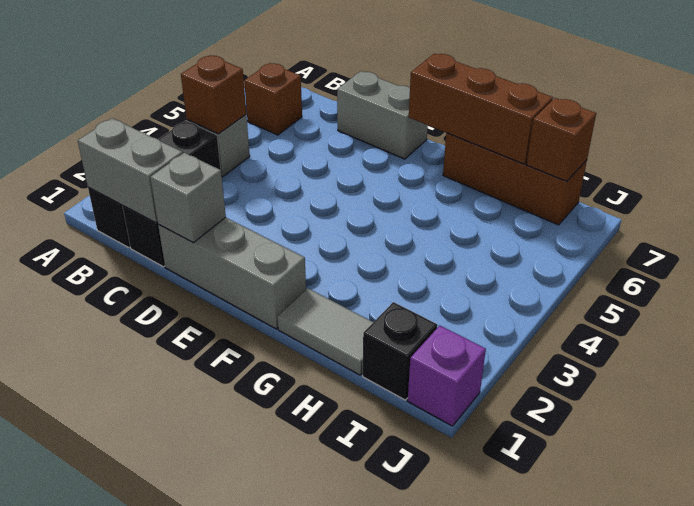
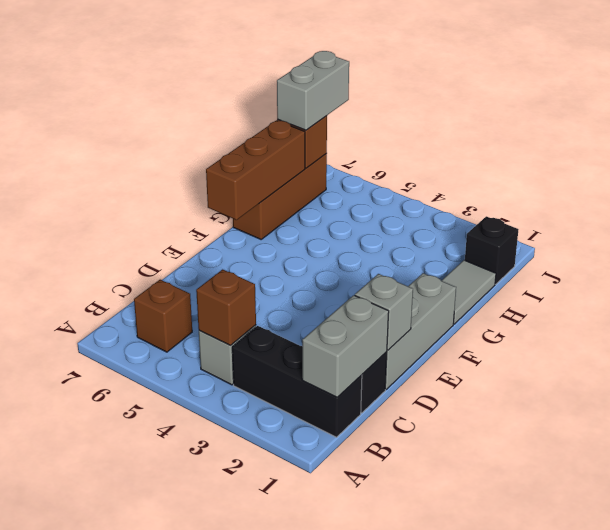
grey brick D7:E7 level 1 -> grey brick I7:J7 level 3
purple brick J1 level 1 -> none

